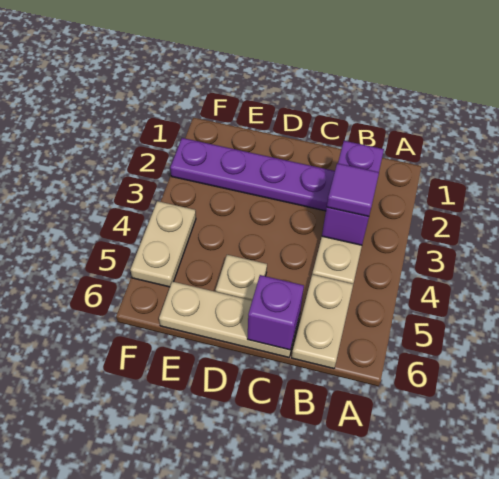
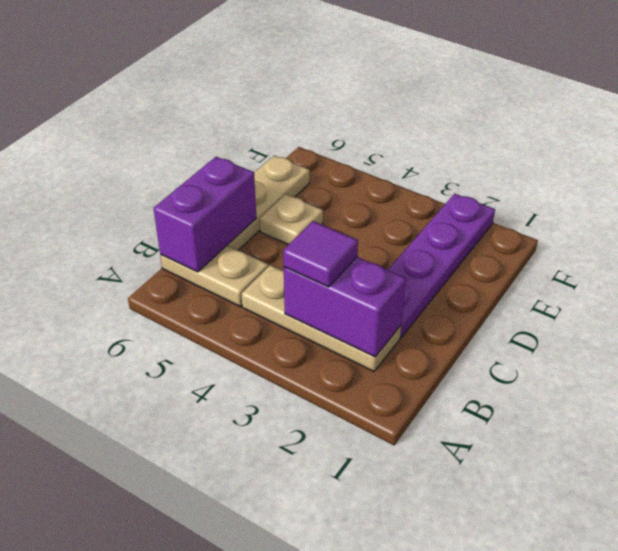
purple brick C6 level 2 -> purple brick B6:C6 level 2
tan plate F4:F5 level 1 -> none

